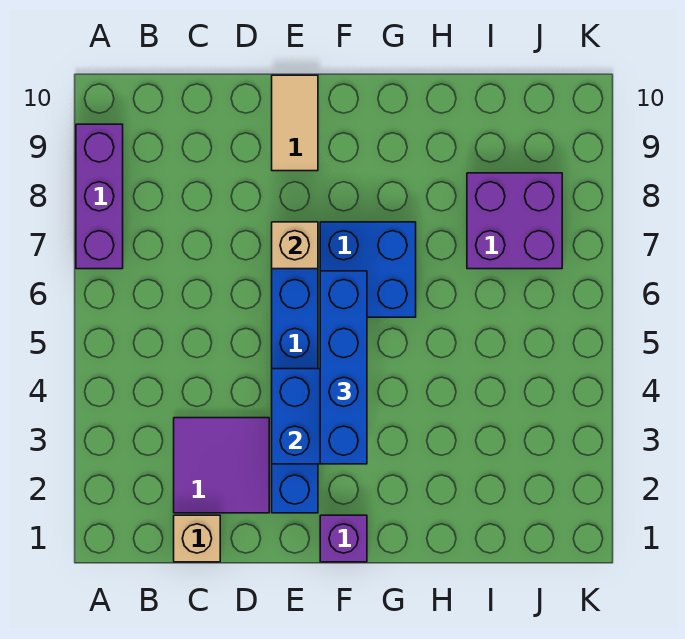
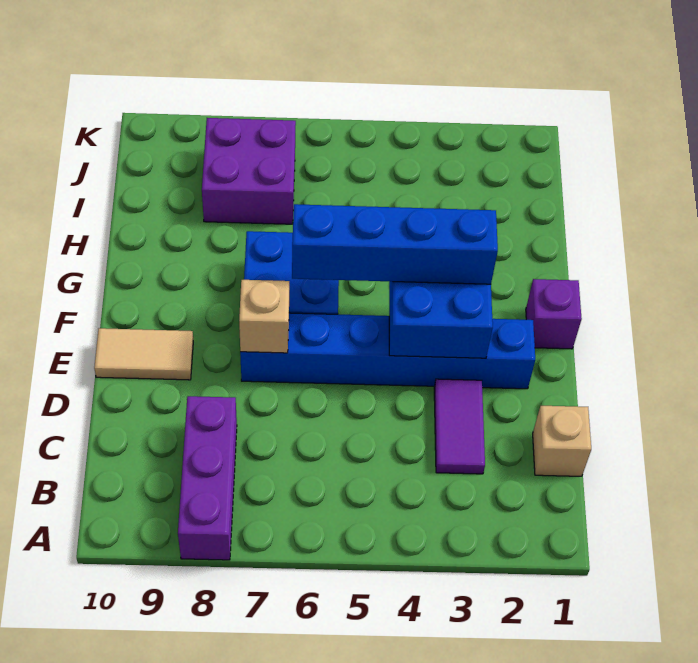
purple brick A7:A9 level 1 -> purple brick A8:C8 level 1
purple tile C2:D3 level 1 -> purple tile C3:D3 level 1

